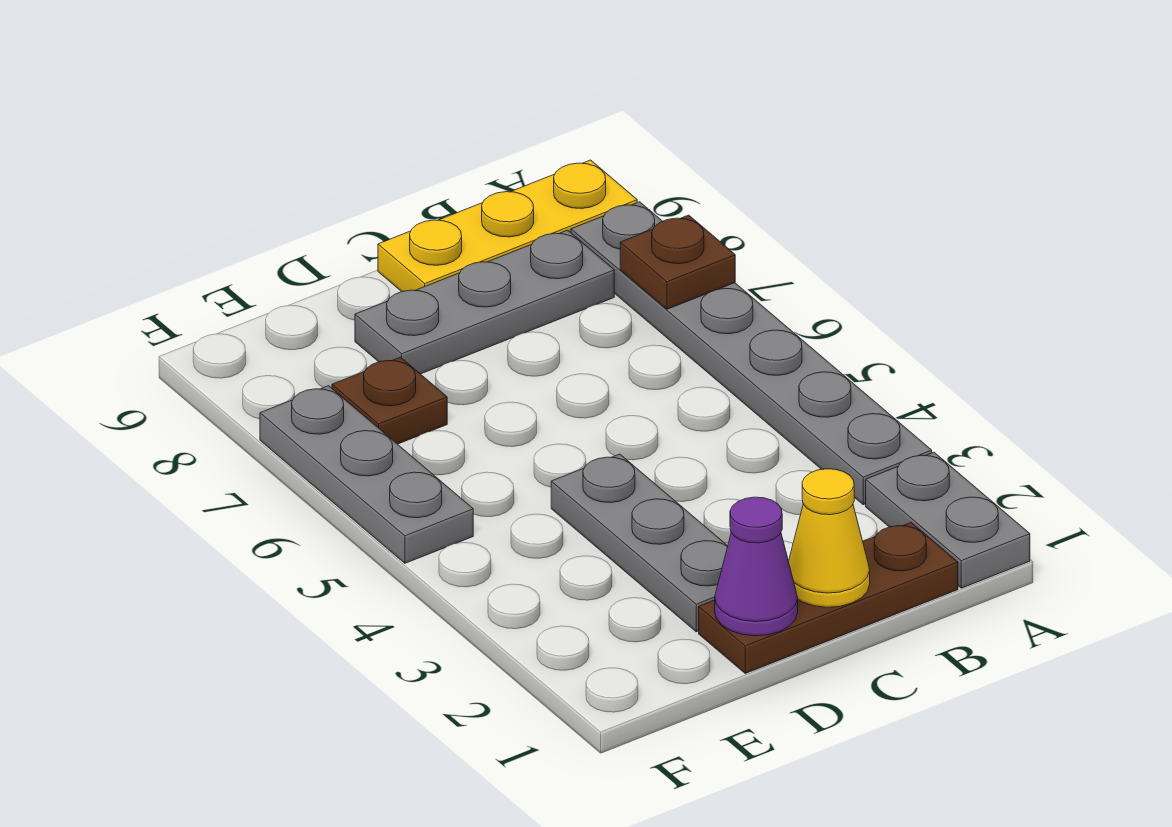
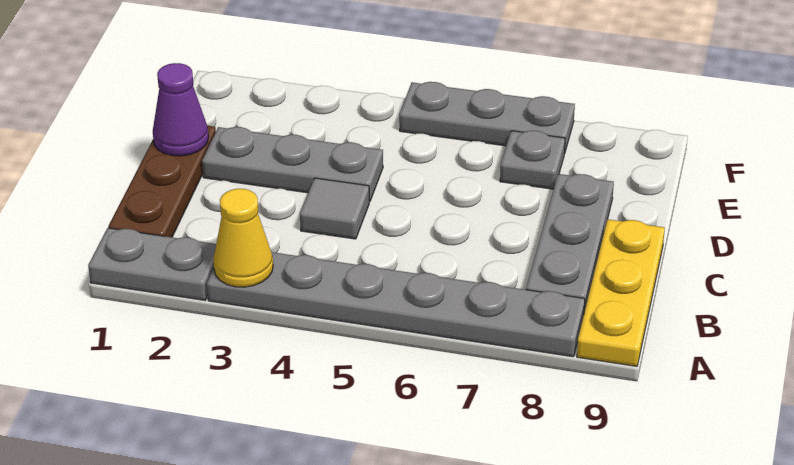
brown plate A7 level 2 -> none
yellow cone C1 level 2 -> yellow cone A3 level 2
none -> grey tile C4 level 1
brown plate E7 level 1 -> grey plate E7 level 1

